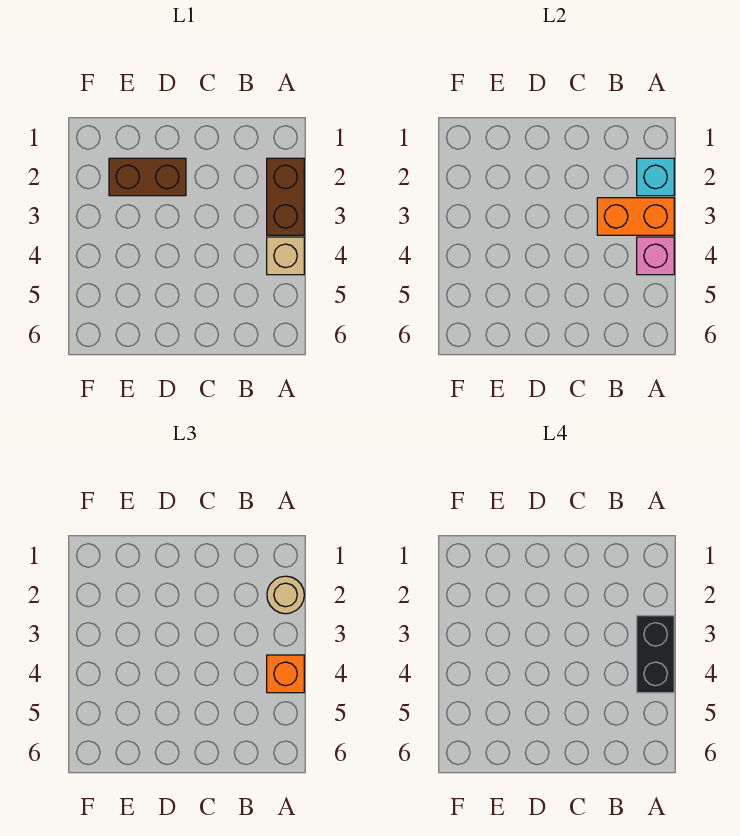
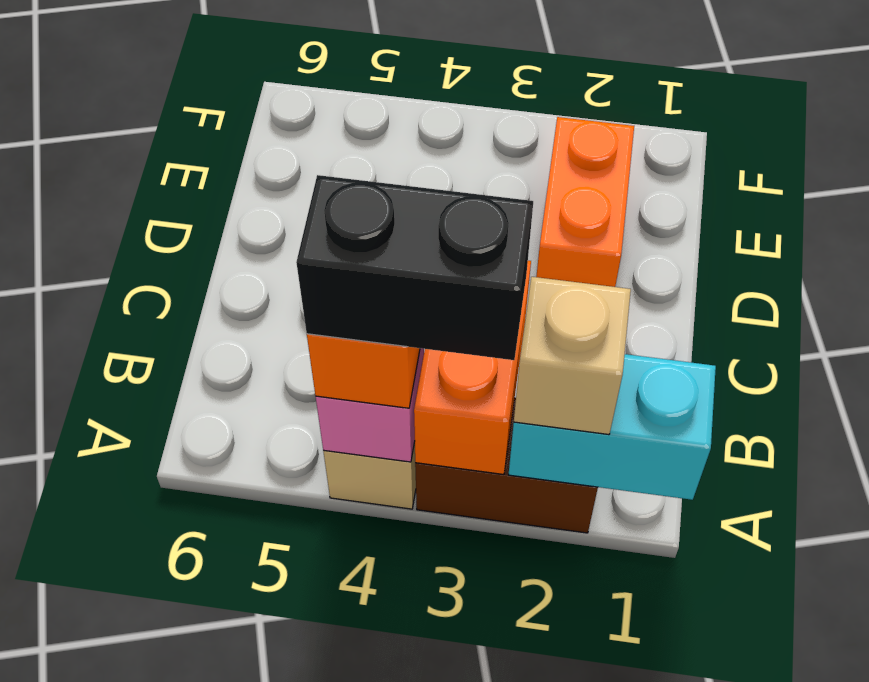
cyan brick A2 level 2 -> cyan brick A1:A2 level 2
tan round brick A2 level 3 -> tan brick A2 level 3
brown brick D2:E2 level 1 -> orange brick D2:E2 level 1

